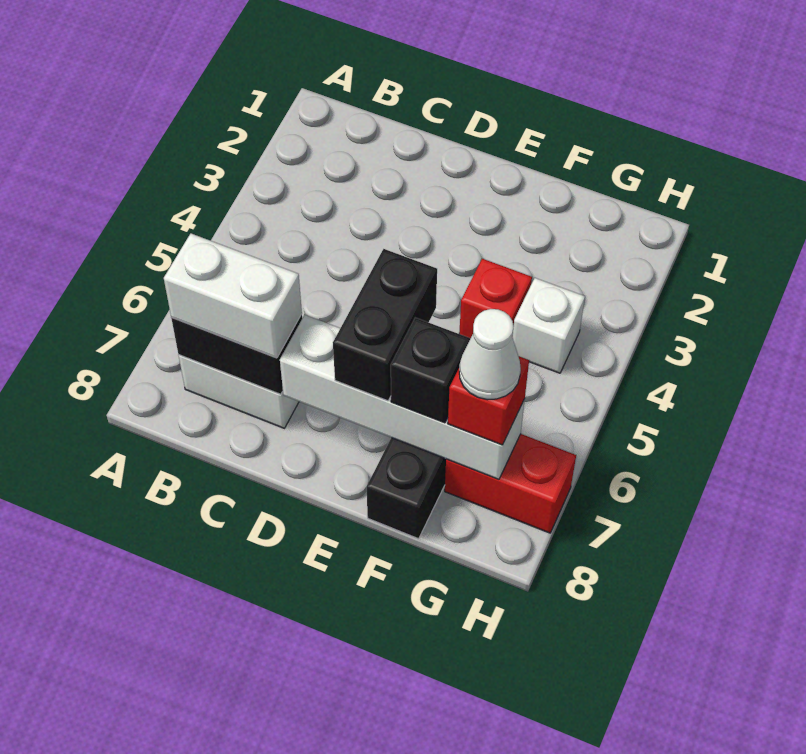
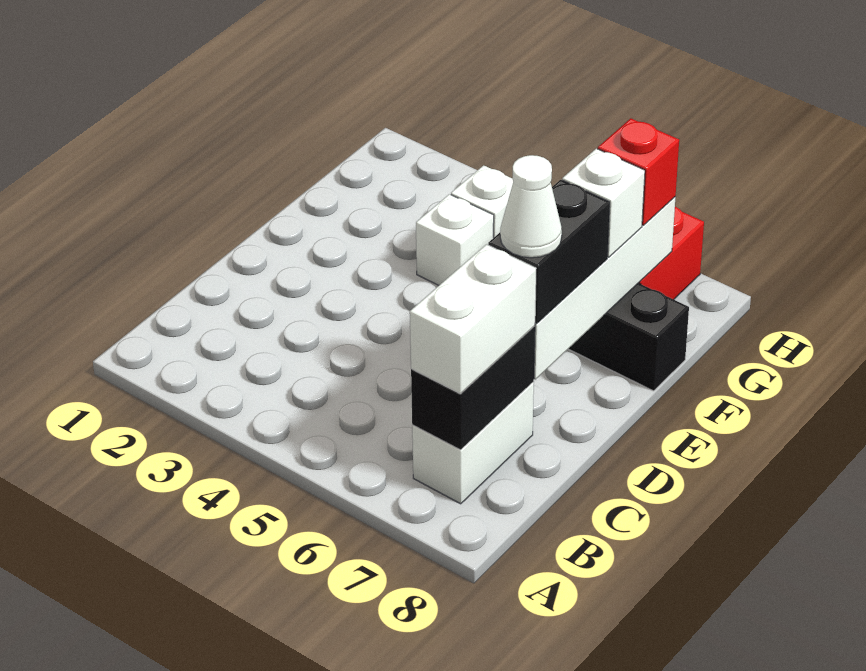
black brick E6:E7 level 3 -> black brick D7:E7 level 3
red brick F4 level 1 -> white brick F4 level 1
black brick F7 level 3 -> white brick F7 level 3
white cone G7 level 4 -> white cone D7 level 4

